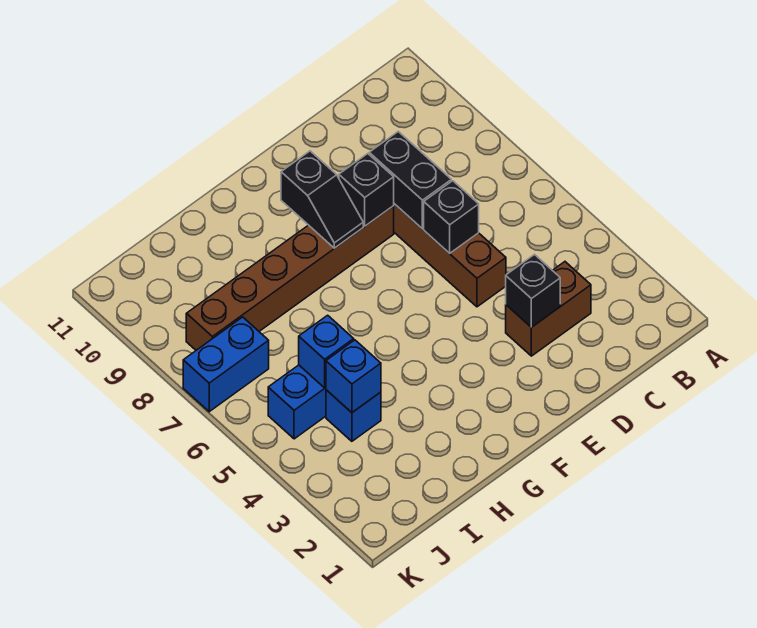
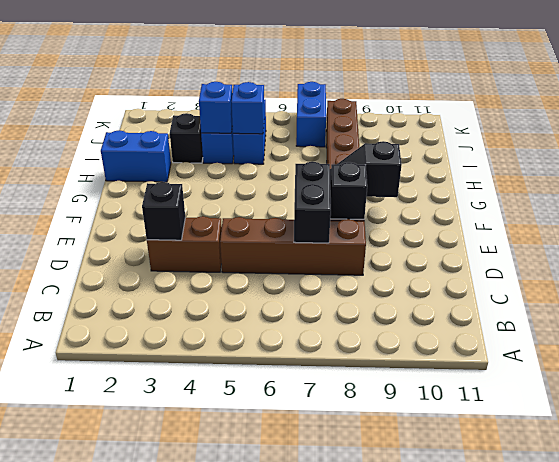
brown brick C3:D3 level 1 -> brown brick D3:D4 level 1
black brick D6 level 2 -> black brick I3 level 1
black brick D7:D8 level 2 -> black brick D7:E7 level 2
none -> blue brick H1:H2 level 1

